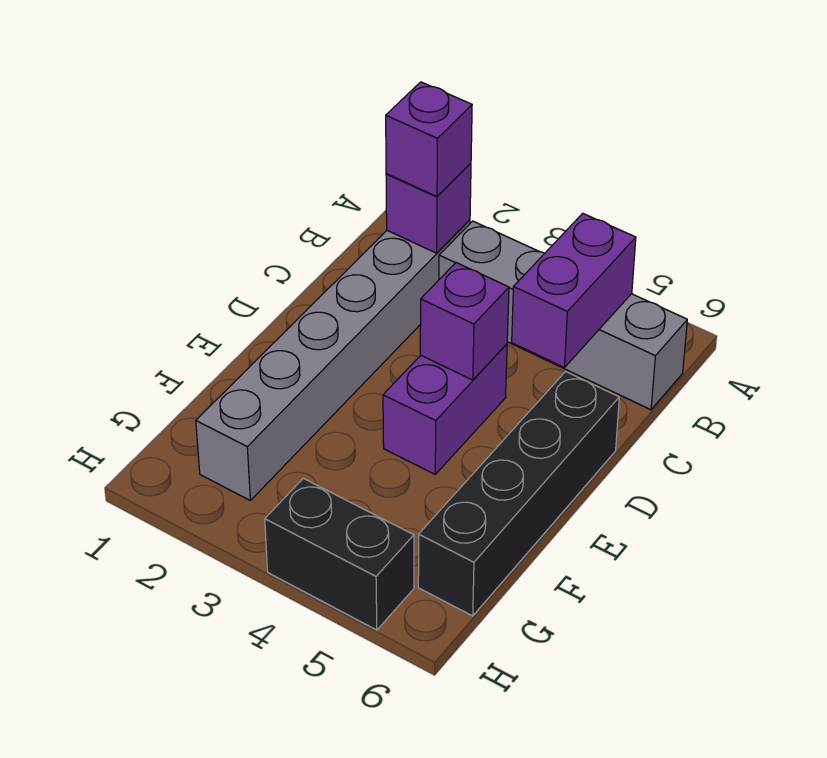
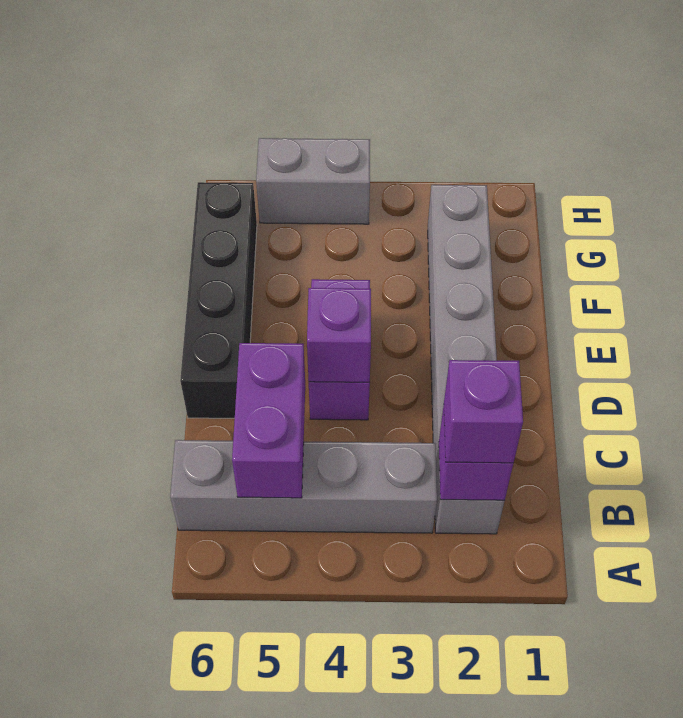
black brick H4:H5 level 1 -> grey brick H4:H5 level 1

